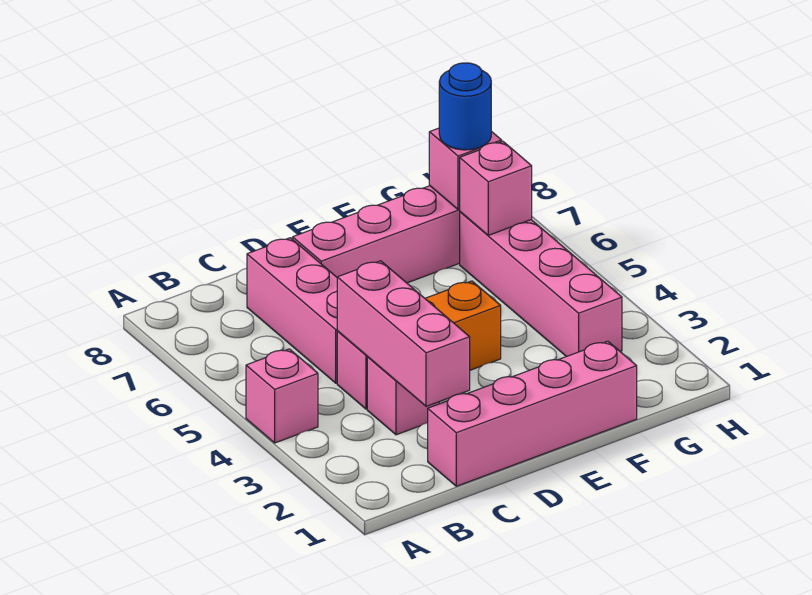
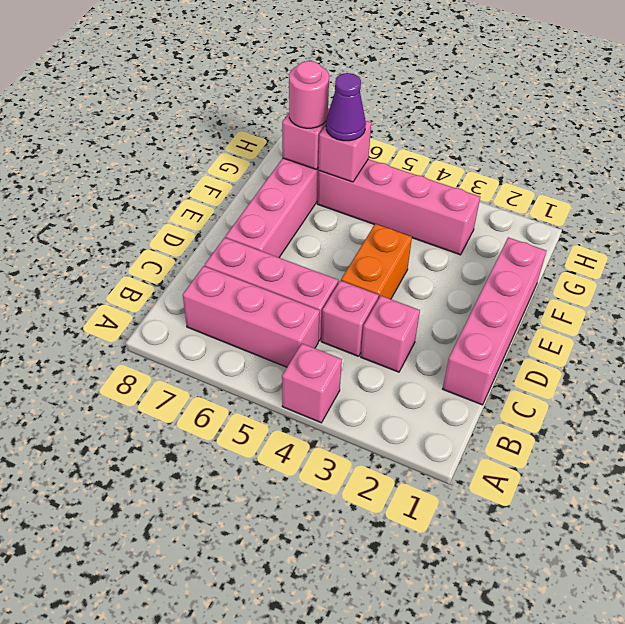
pink brick C2:C4 level 2 -> pink brick B5:B7 level 1
none -> purple cone G6 level 3
blue round brick G7 level 3 -> pink round brick G7 level 3

